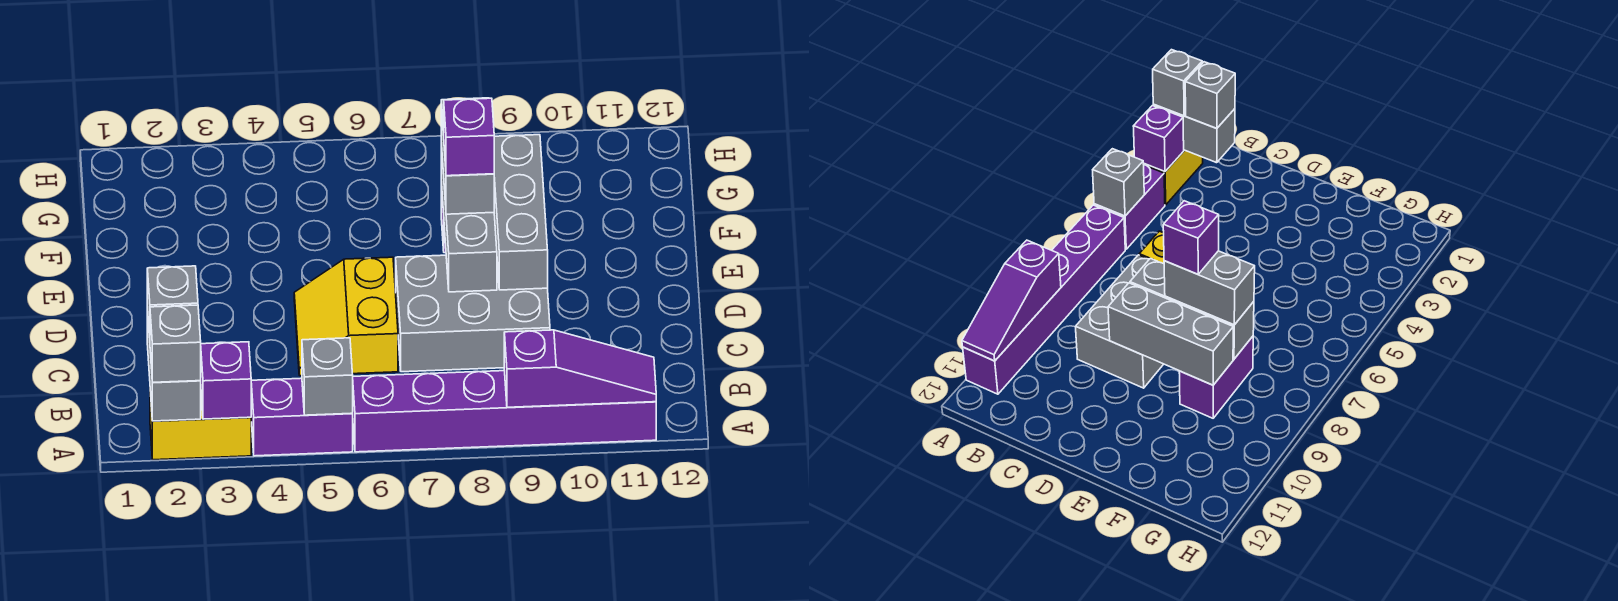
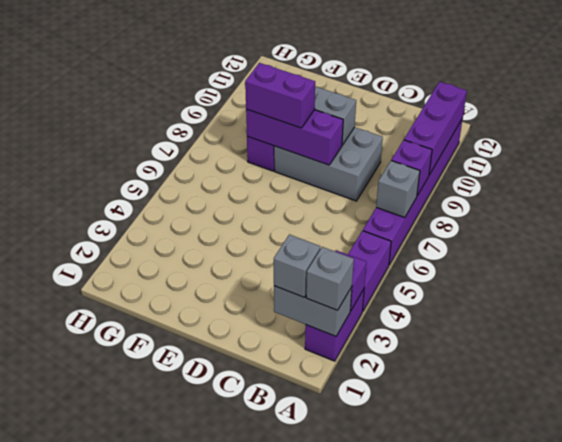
yellow brick A2:A3 level 1 -> purple brick A2:A3 level 1
grey brick A5 level 2 -> grey brick A7 level 2
purple slope A9:A11 level 2 top 9 -> purple brick A9:A11 level 2
yellow slope C5:D6 level 1 top 6 -> none
grey brick C7:D9 level 1 -> grey brick C8:E9 level 1
grey brick D8:F8 level 2 -> purple brick D8:F8 level 2
grey brick E8:F8 level 3 -> purple brick E8:F8 level 3
purple brick E8 level 4 -> purple brick A8 level 2

